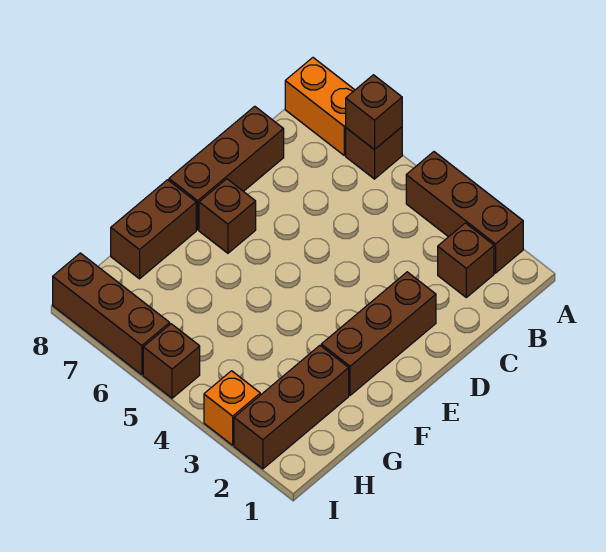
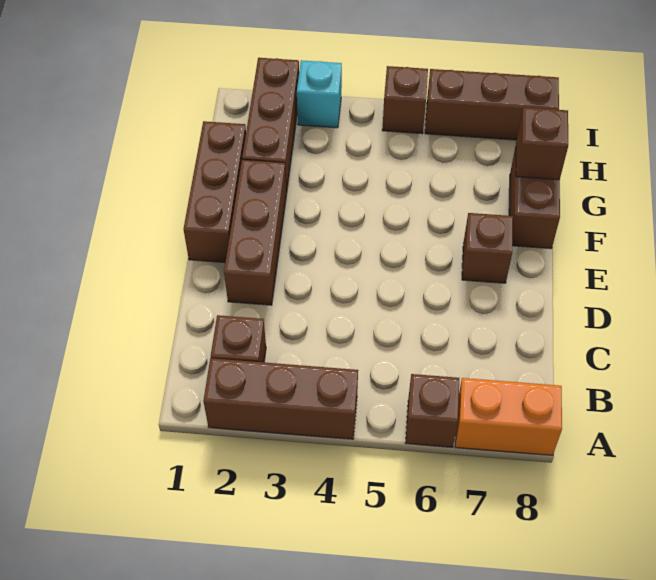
brown brick A6 level 2 -> brown brick G8 level 2
brown brick C8:E8 level 1 -> brown brick E1:G1 level 1
orange brick I3 level 1 -> cyan brick I3 level 1

